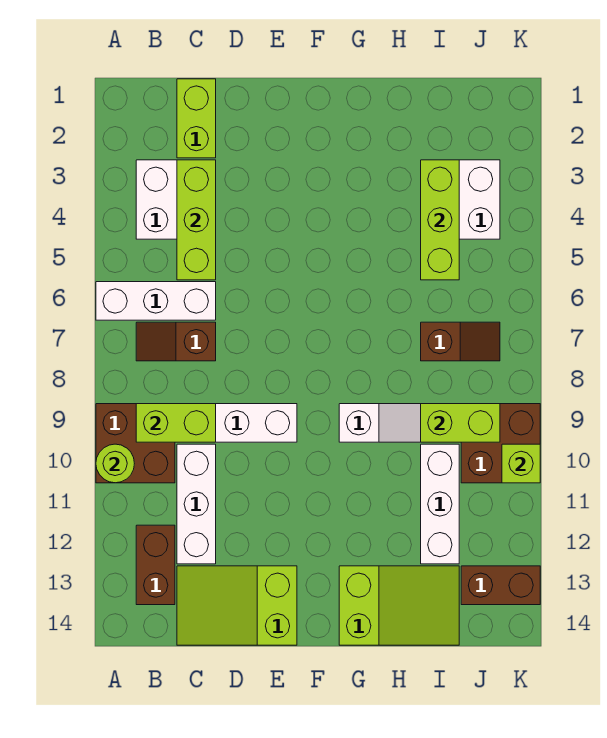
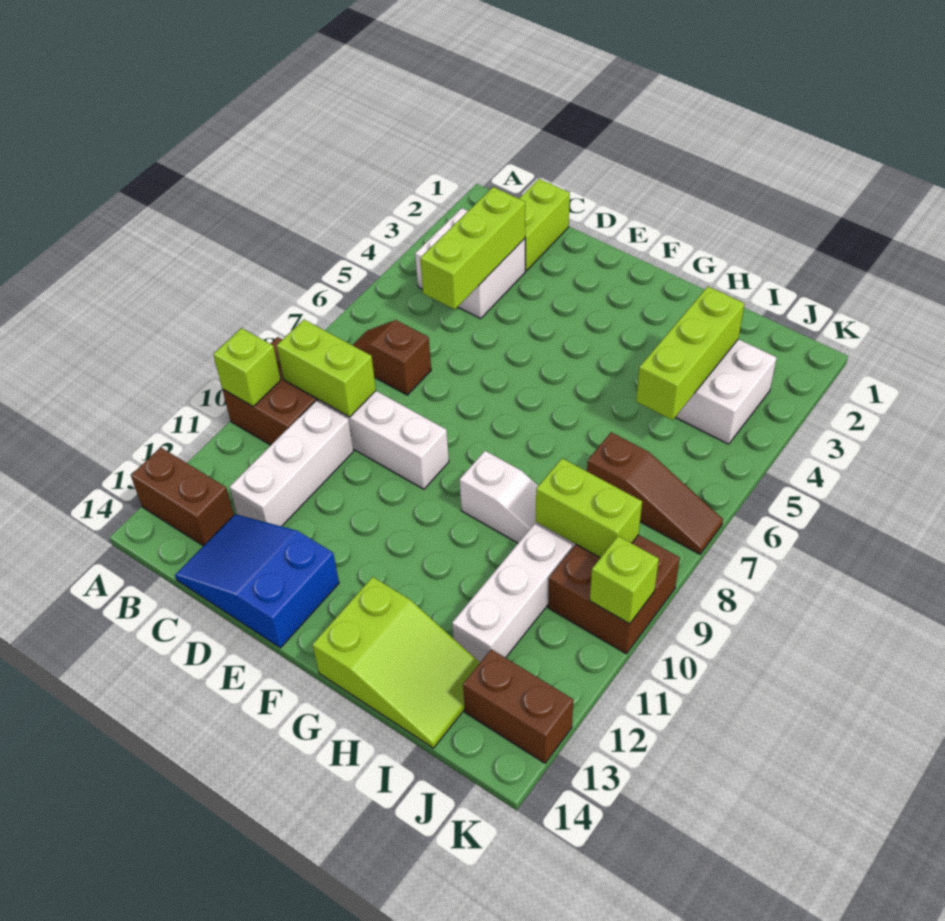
white brick A6:C6 level 1 -> none
lime round brick A10 level 2 -> lime brick A10 level 2
brown brick B12:B13 level 1 -> brown brick A13:B13 level 1
lime slope C13:E14 level 1 top E -> blue slope C13:E14 level 1 top E
brown slope I7:J7 level 1 top I -> brown slope I7:K7 level 1 top I

